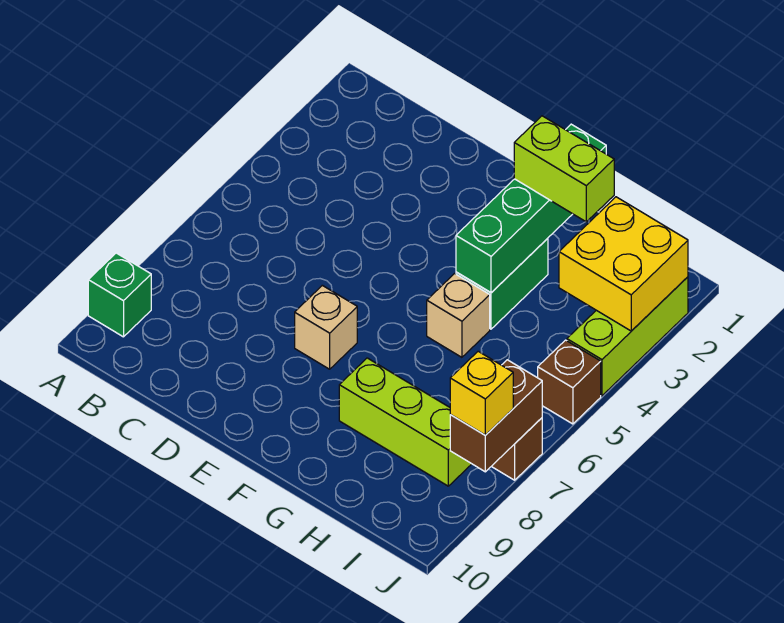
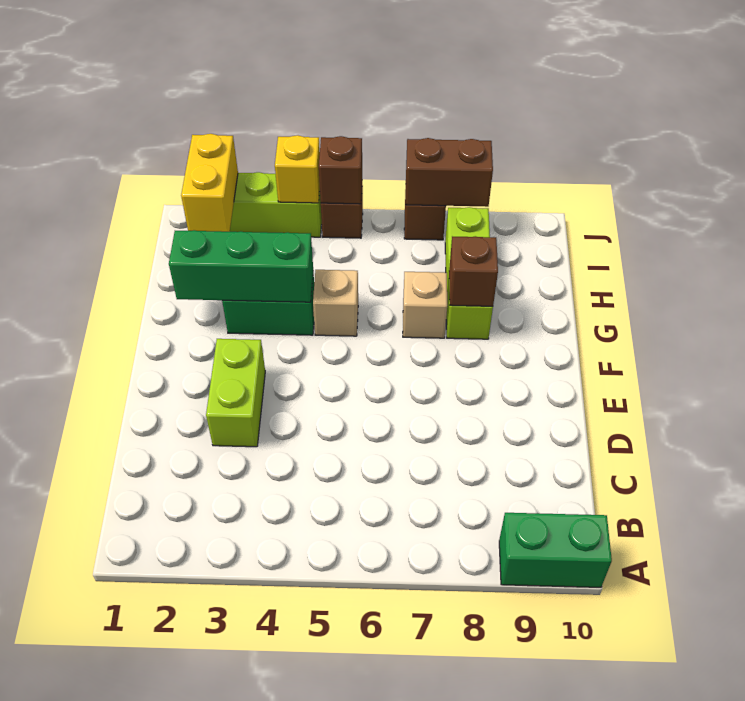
green brick A9 level 1 -> green brick A9:A10 level 1
tan brick E7 level 1 -> tan brick G7 level 1
green brick G1:G4 level 2 -> green brick G2:G4 level 2
lime brick G2:H2 level 3 -> lime brick D3:E3 level 1
none -> brown brick G8 level 2
yellow brick I2:J3 level 2 -> yellow brick I2:J2 level 2
none -> brown brick J5 level 2
yellow brick J8 level 3 -> yellow brick J4 level 2

